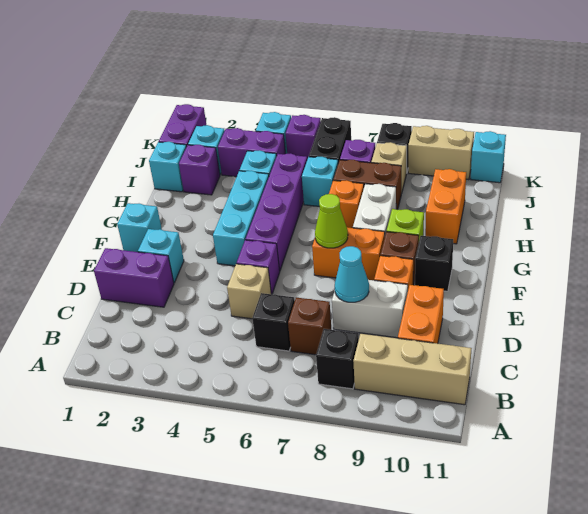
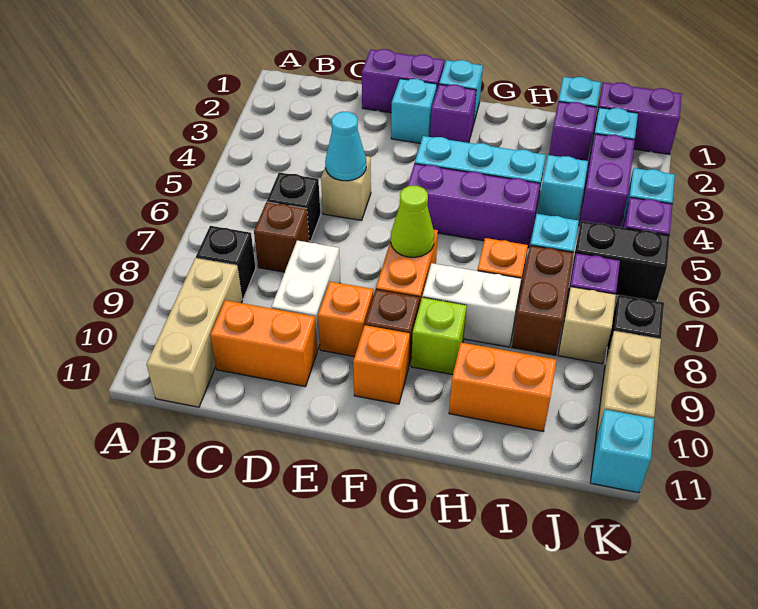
purple brick D1:D2 level 1 -> purple brick D1:E1 level 1
cyan cone D8 level 2 -> cyan cone D5 level 2
purple brick E5 level 1 -> purple brick F2 level 1
purple brick F5:I5 level 1 -> purple brick F5:H5 level 1
black brick F10 level 1 -> orange brick F10 level 1

